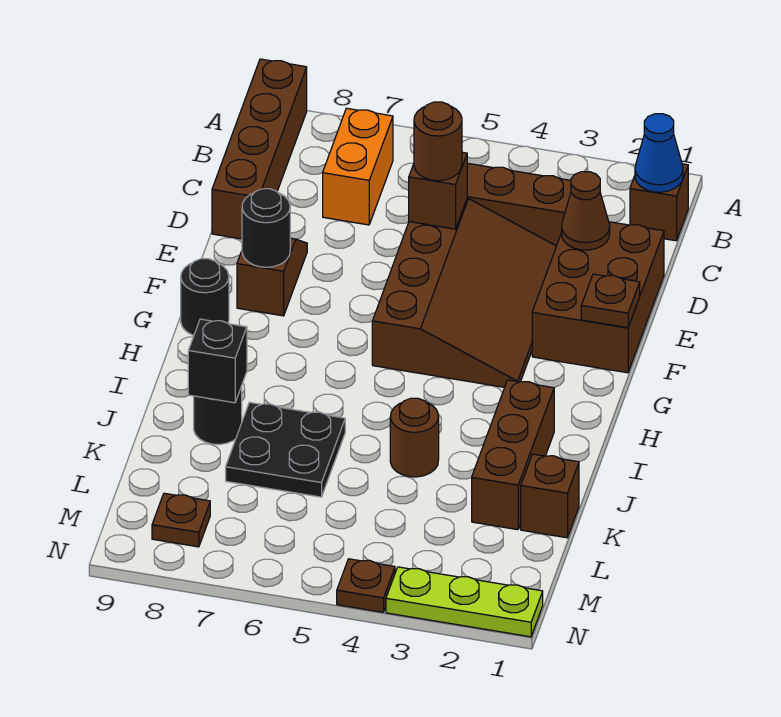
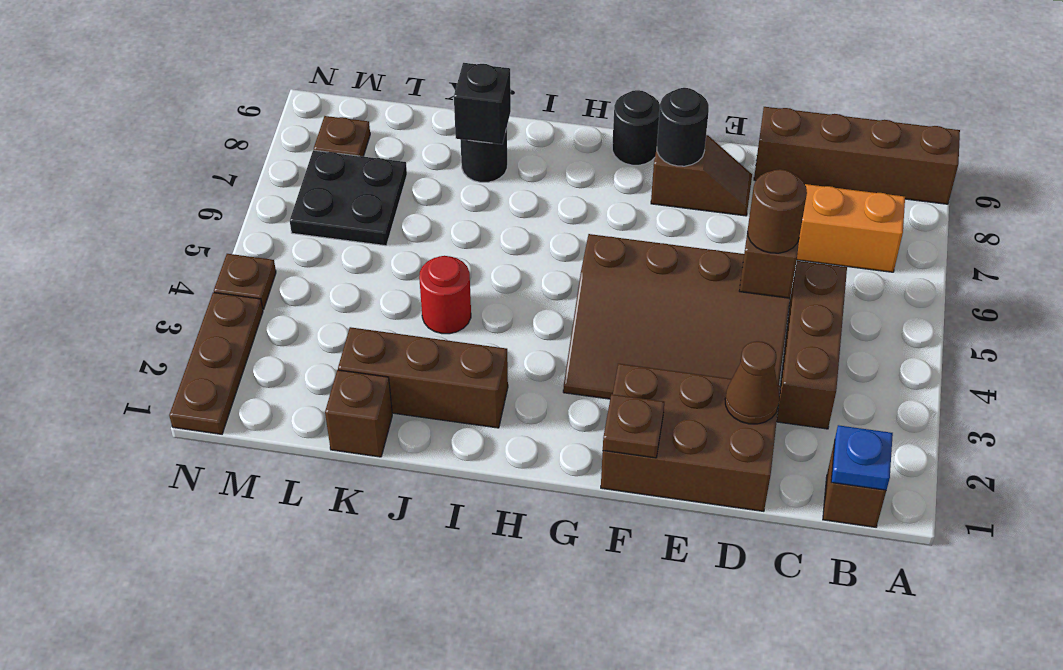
blue cone B1 level 2 -> blue plate B1 level 2
brown round brick J4 level 1 -> red round brick J4 level 1
black plate J6:K7 level 1 -> black plate L6:M7 level 1
lime plate N1:N3 level 1 -> brown plate N1:N3 level 1

